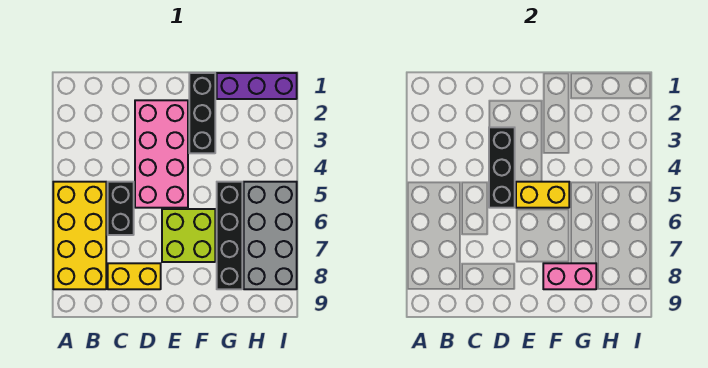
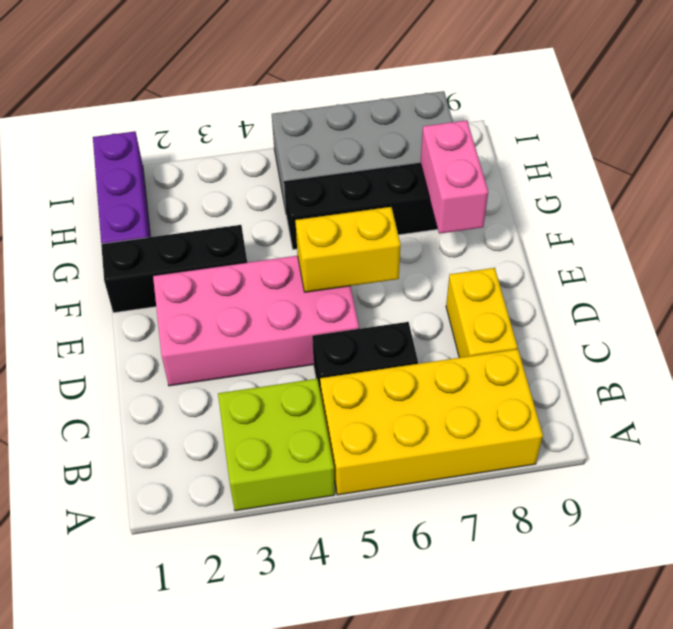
black brick D3:D5 level 2 -> none
yellow brick E5:F5 level 2 -> yellow brick E5:E6 level 2
lime brick E6:F7 level 1 -> lime brick A3:B4 level 1

